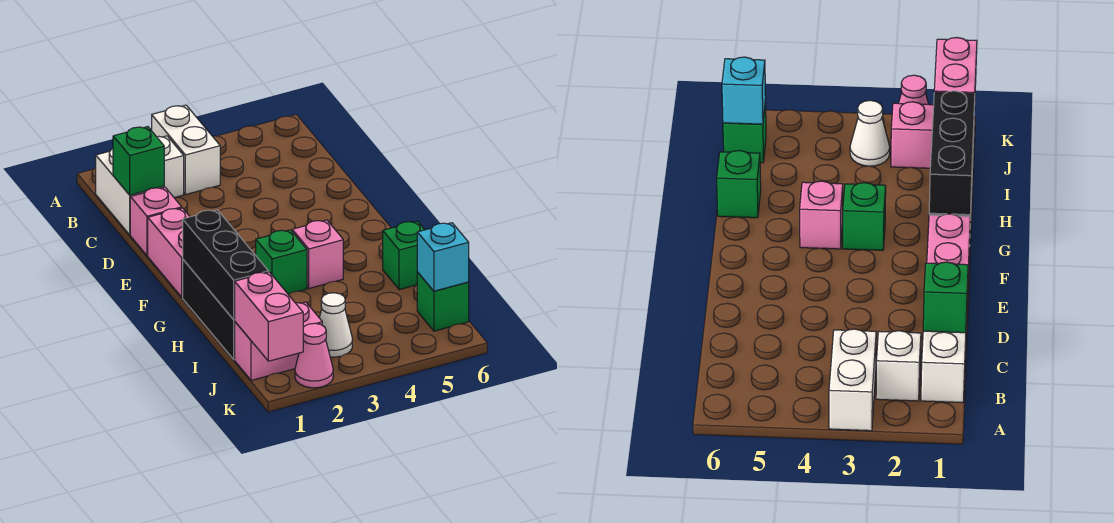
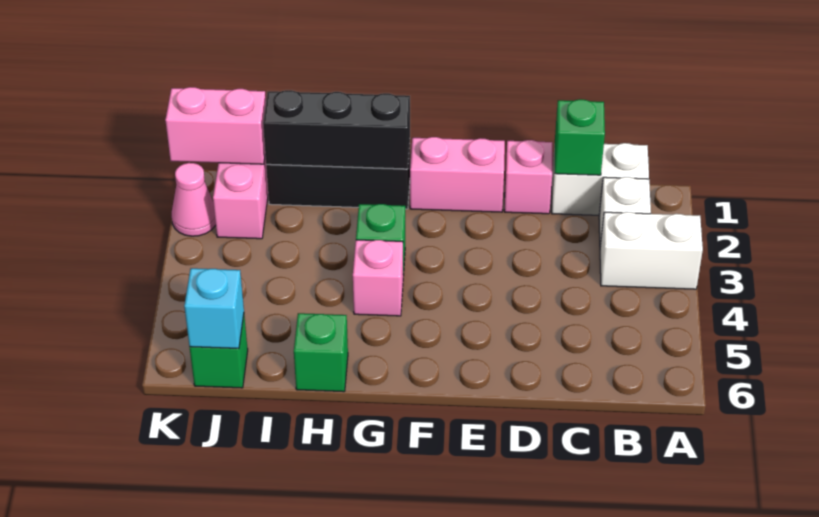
white cone J3 level 1 -> none

